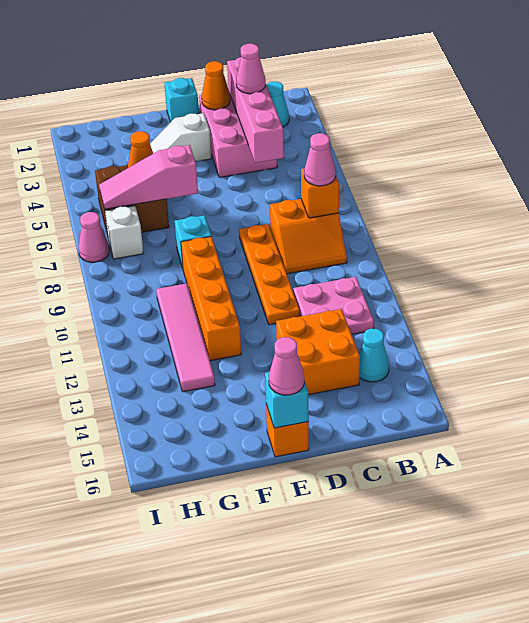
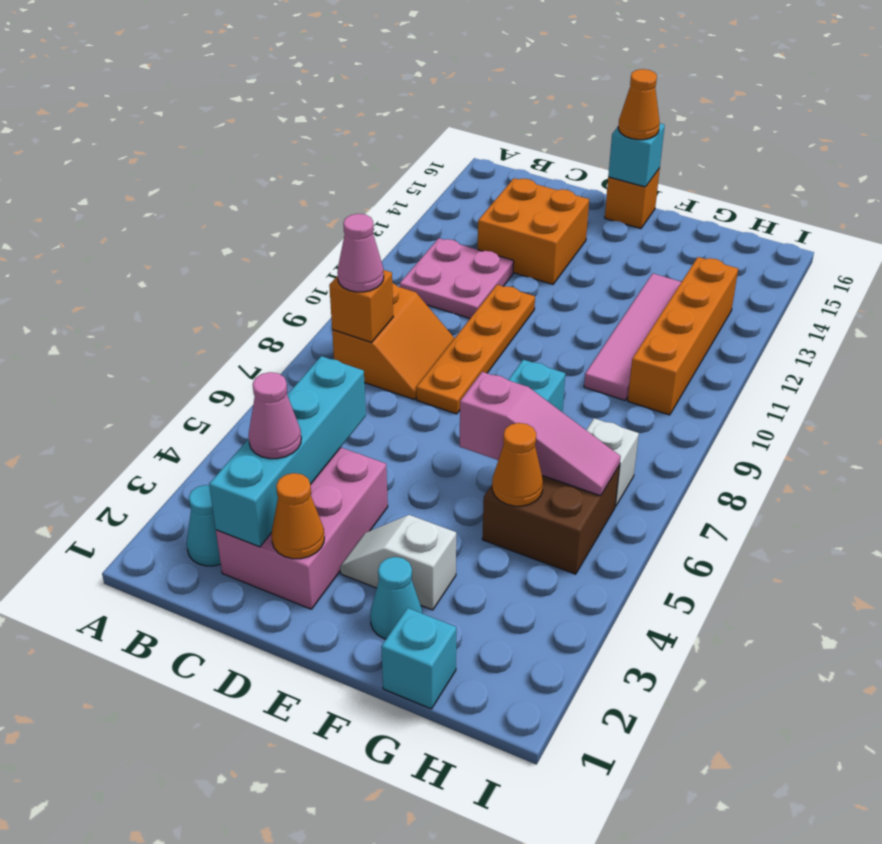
orange slope B8:C9 level 1 top 8 -> orange slope B8:C9 level 1 top B
cyan cone B14 level 1 -> cyan cone F2 level 1
pink brick C2:C5 level 2 -> cyan brick C2:C5 level 2
cyan brick E1 level 1 -> cyan brick G1 level 1
white slope E3:F3 level 1 top E -> white slope E3:F3 level 1 top F
pink cone E16 level 3 -> orange cone E16 level 3
orange brick F9:F12 level 1 -> orange brick H10:H13 level 1
pink cone I7 level 1 -> none

